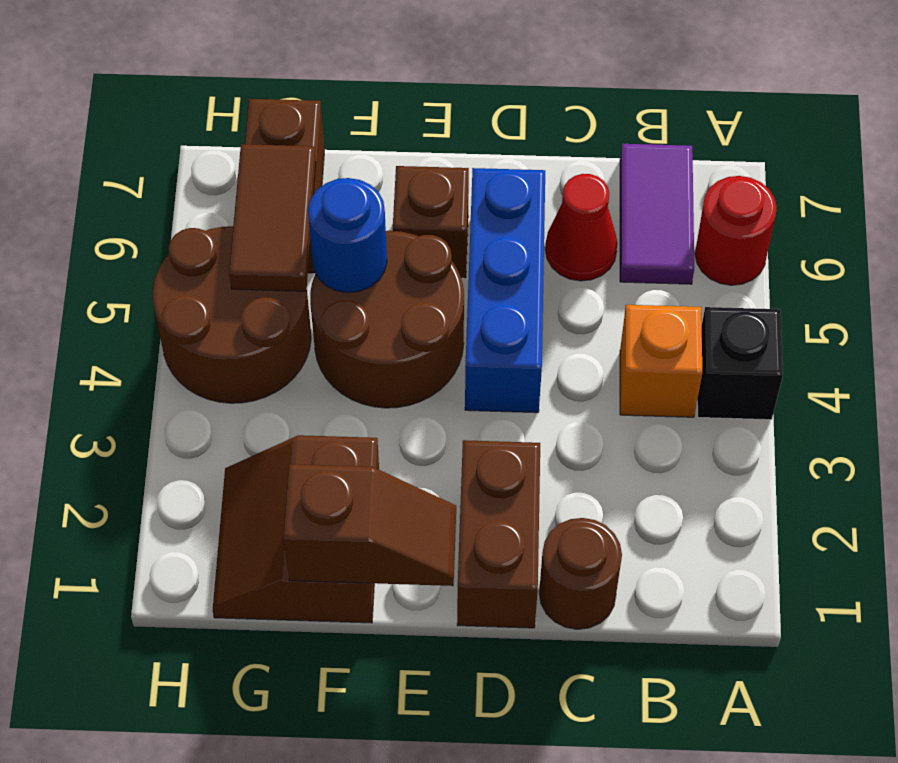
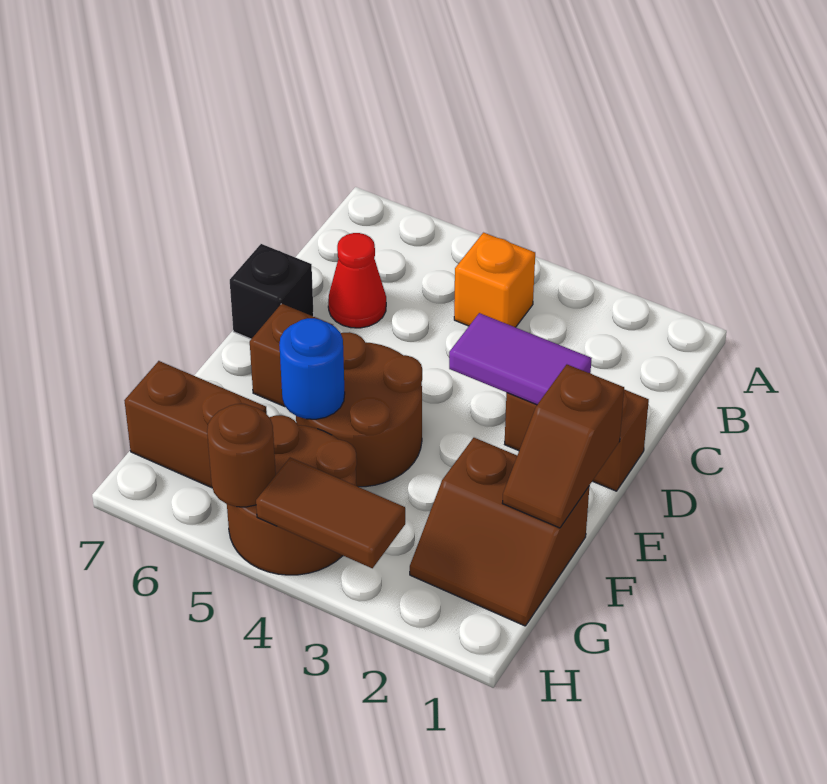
black brick A4 level 1 -> black brick D7 level 1
red round brick A6 level 1 -> none
purple tile B6:B7 level 1 -> purple tile D2:D3 level 2
brown round brick C1 level 1 -> brown round brick H5 level 2
blue brick D4:D6 level 1 -> none
brown slope E1:F1 level 2 top F -> brown slope E1:F1 level 2 top E
brown tile G5:G6 level 2 -> brown tile H3:H4 level 2

